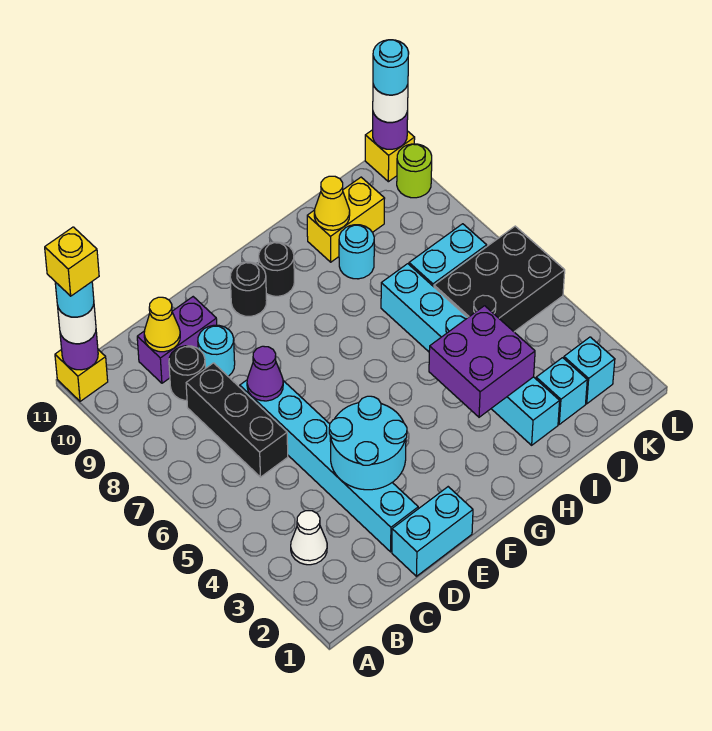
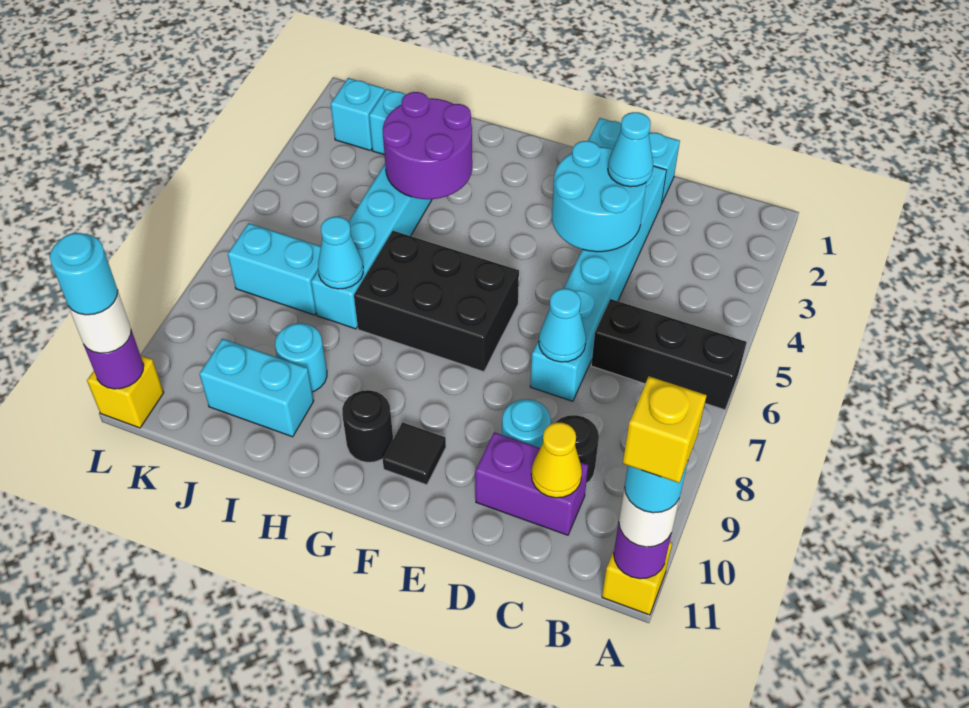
white cone B3 level 1 -> none
black brick C6:C8 level 1 -> black brick A6:C6 level 1
none -> cyan cone D3 level 3
purple cone D7 level 2 -> cyan cone D7 level 2
black round brick F10 level 1 -> black tile F10 level 1
purple brick H3:I4 level 2 -> purple round brick H3:I4 level 2
none -> cyan cone I7 level 2
yellow brick I10:J10 level 1 -> cyan brick I10:J10 level 1
yellow cone I10 level 2 -> none
black brick J5:L6 level 1 -> black brick F6:H7 level 1
lime round brick L10 level 1 -> none

